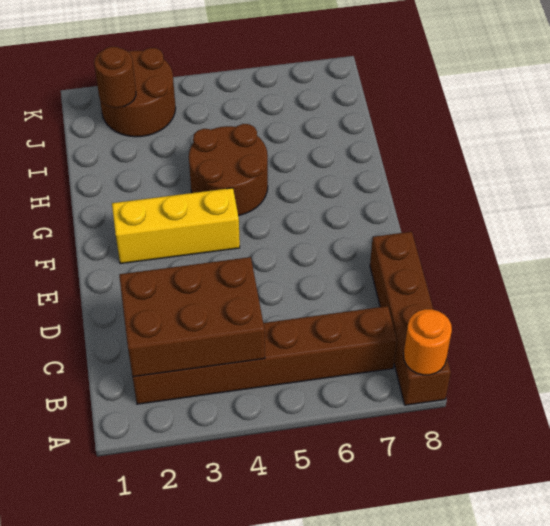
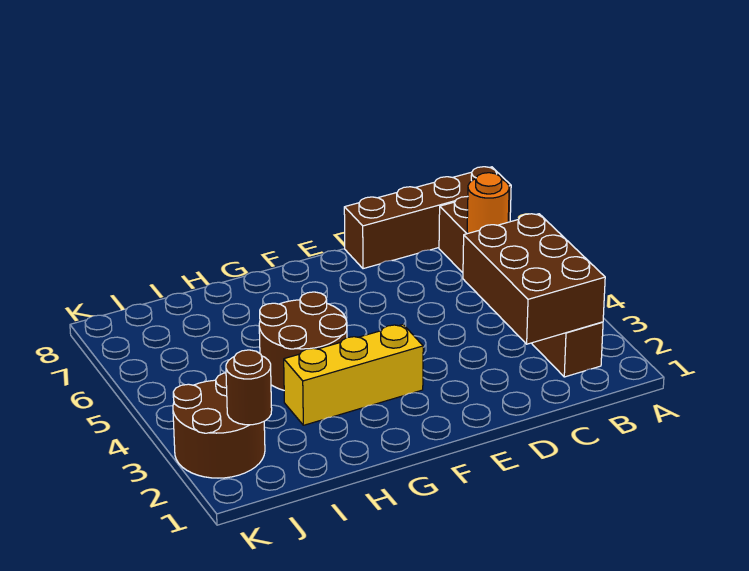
orange round brick A8 level 2 -> orange round brick B6 level 2
yellow brick F2:F4 level 1 -> yellow brick F3:H3 level 1

